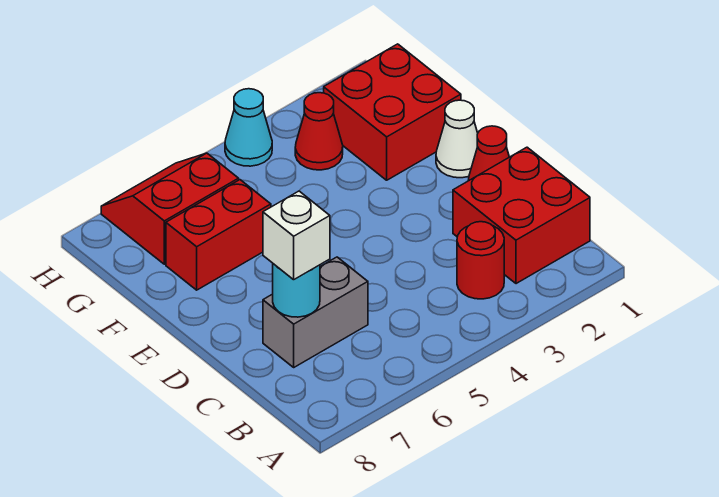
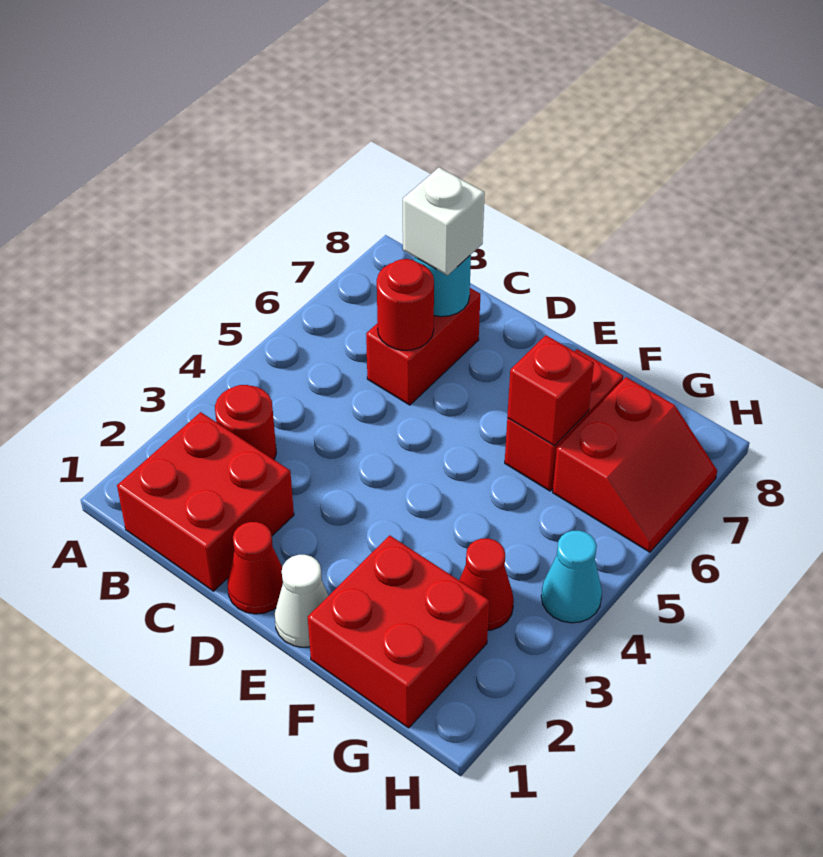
grey brick C6:C7 level 1 -> red brick C6:C7 level 1
none -> red round brick C6 level 2
none -> red brick F6 level 2

